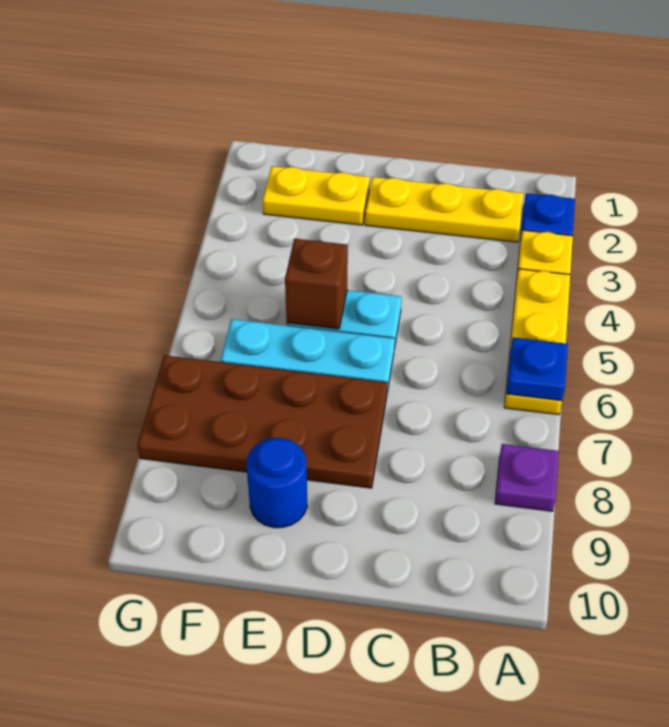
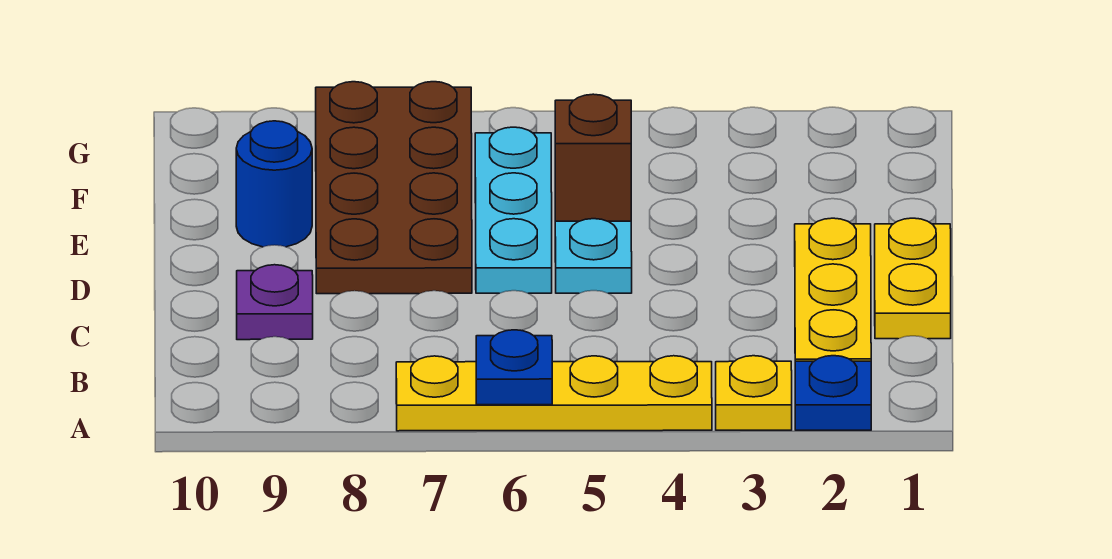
yellow plate A4:A6 level 1 -> yellow plate A4:A7 level 1
purple plate A8 level 1 -> purple plate C9 level 1
yellow plate E2:F2 level 1 -> yellow plate C1:D1 level 1

